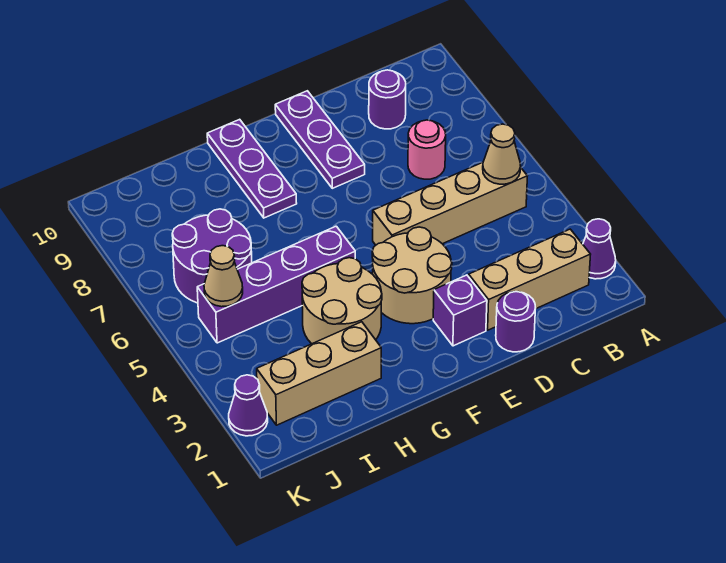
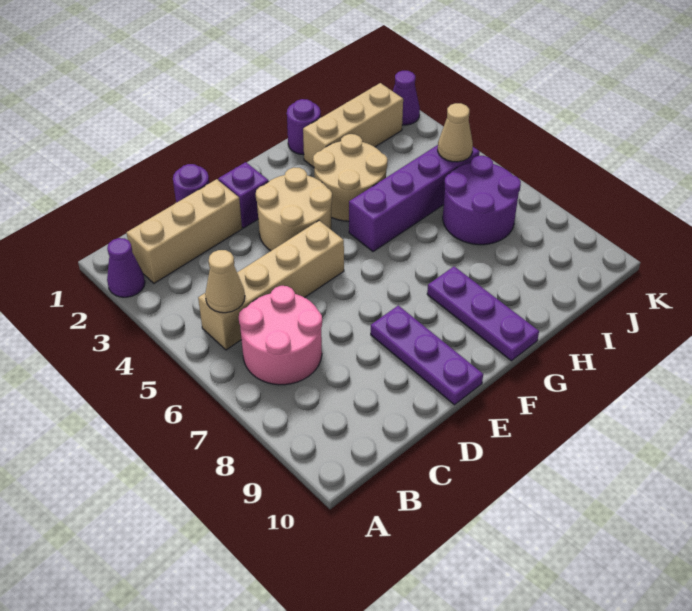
pink round brick C7 level 1 -> pink round brick B6:C7 level 1
purple round brick C9 level 1 -> purple round brick H1 level 1

